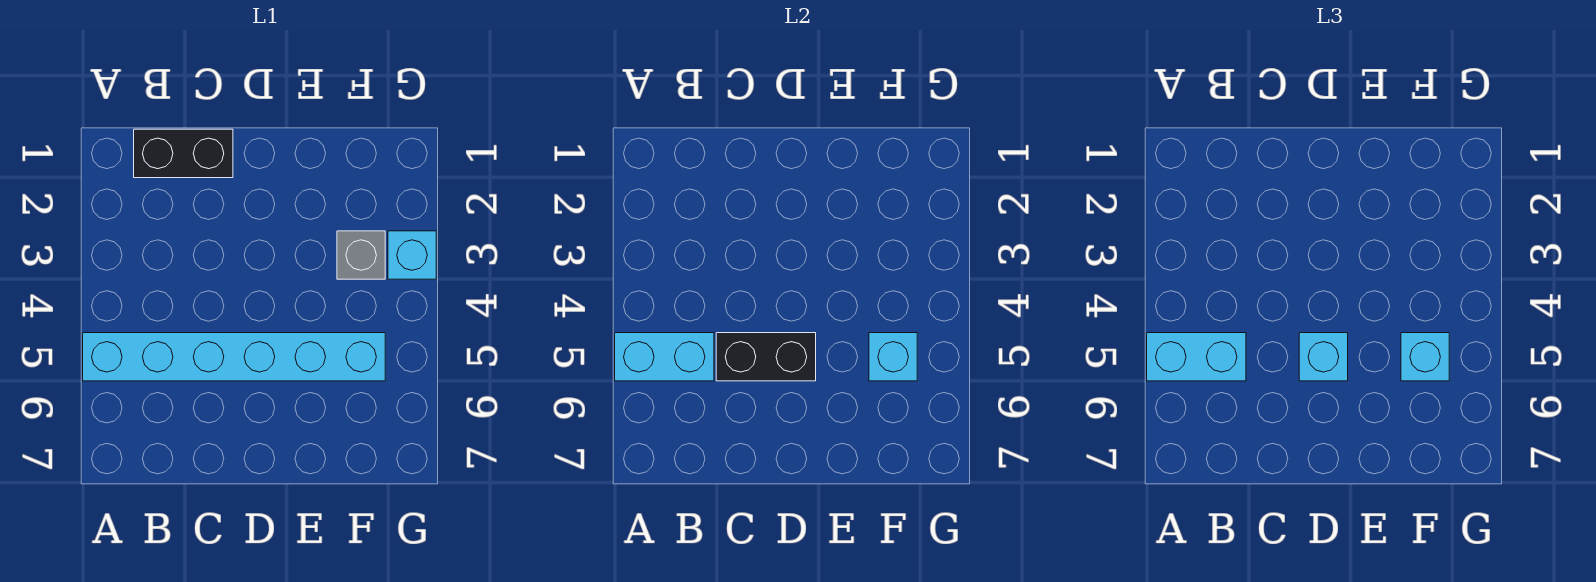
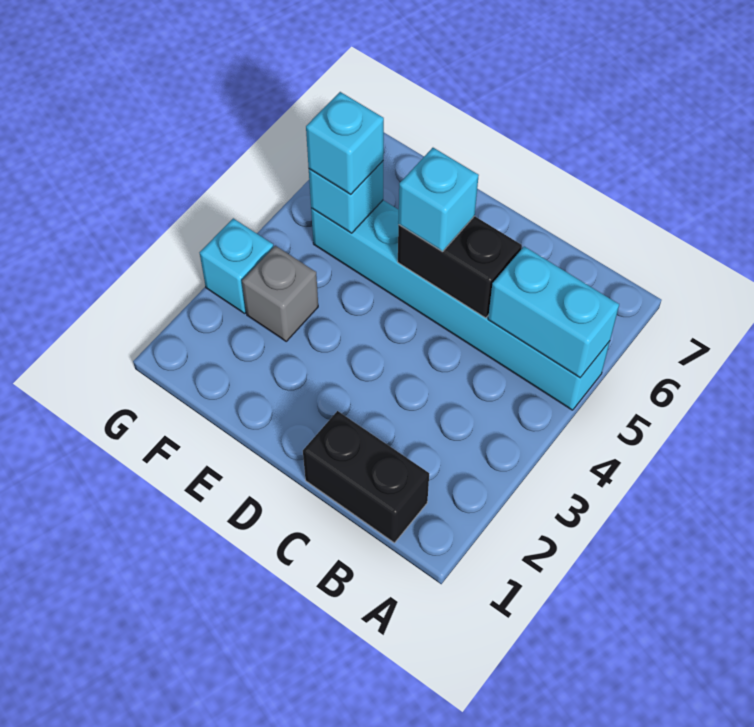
cyan brick A5:B5 level 3 -> none

